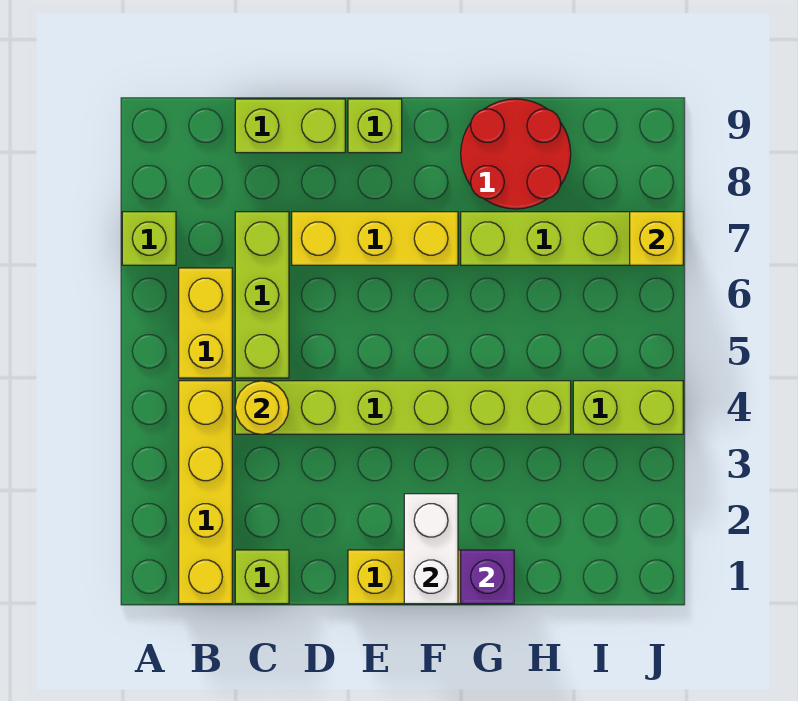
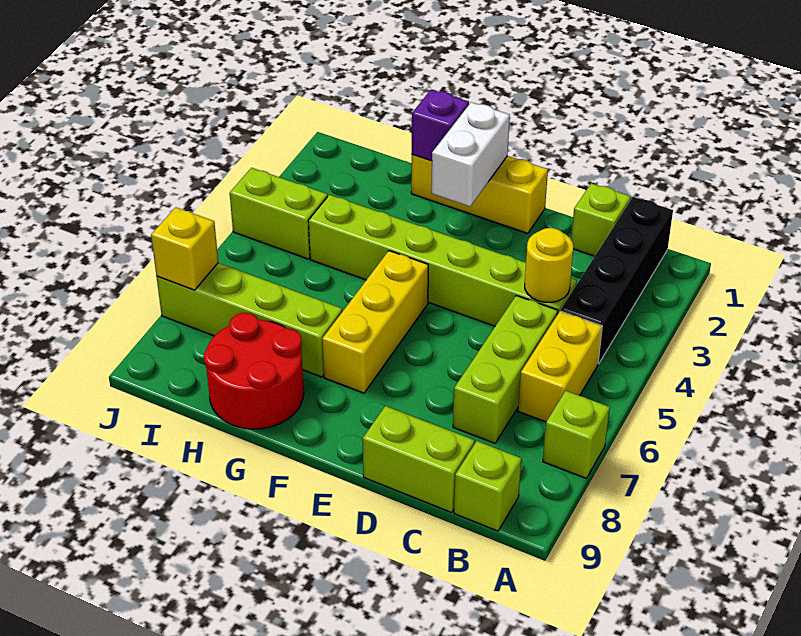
yellow brick B1:B4 level 1 -> black brick B1:B4 level 1
yellow brick D7:F7 level 1 -> yellow brick F5:F7 level 1
lime brick E9 level 1 -> lime brick B9 level 1

